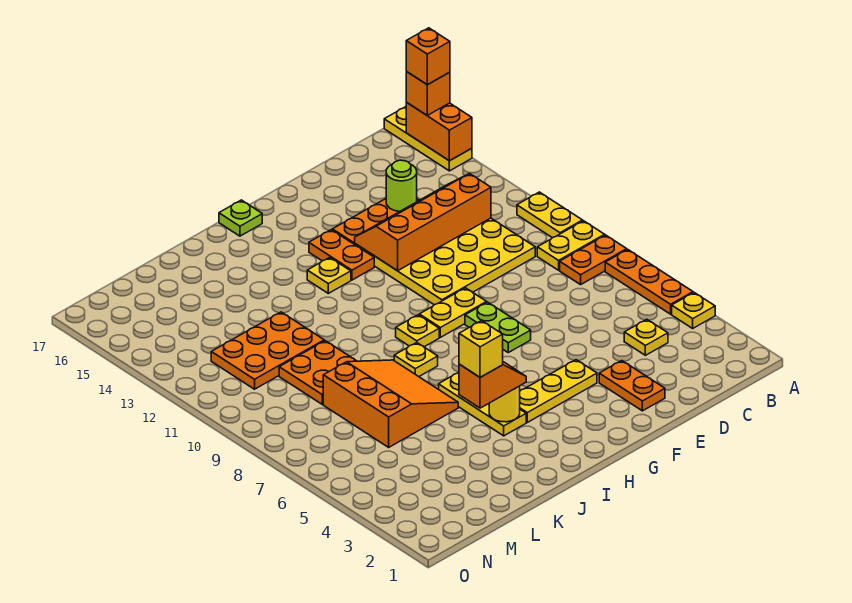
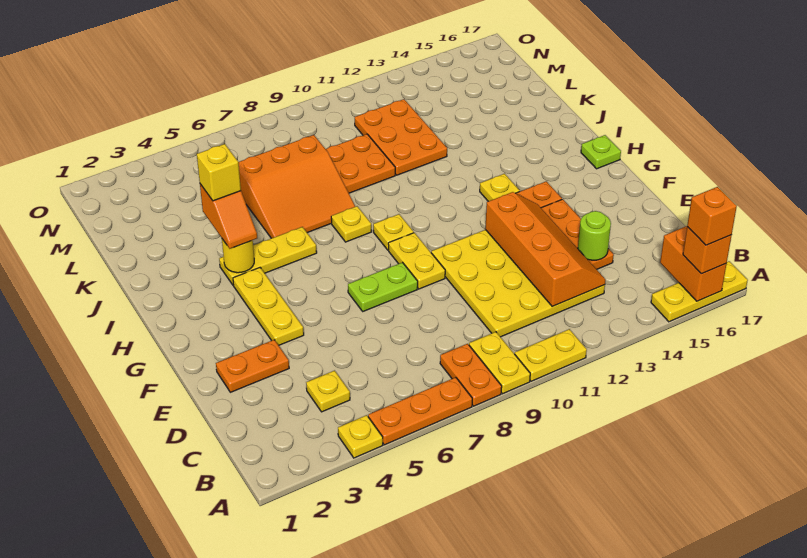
orange brick A15:A16 level 2 -> orange brick A16:B16 level 2

